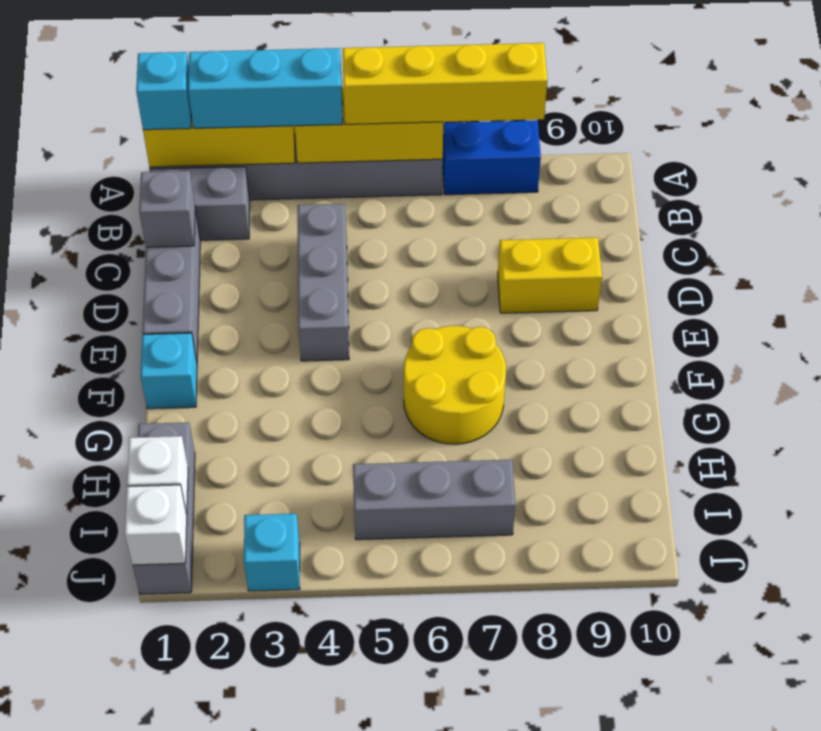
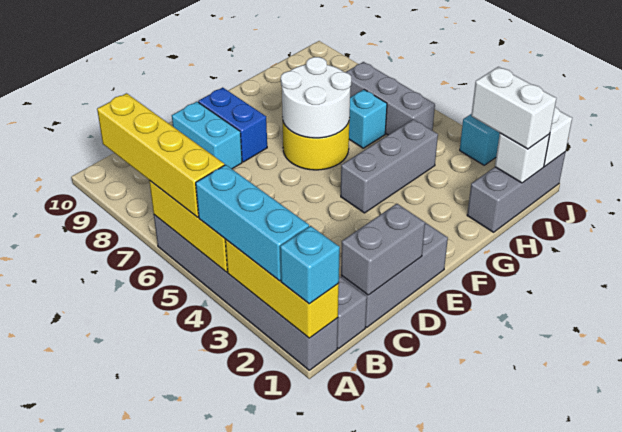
blue brick A7:A8 level 1 -> blue brick E8:E9 level 1
grey brick C1 level 2 -> grey brick C1:D1 level 2
grey brick C4:E4 level 1 -> grey brick F4:H4 level 1
yellow brick D8:D9 level 1 -> cyan brick D8:D9 level 1
cyan brick F1 level 1 -> cyan brick H6 level 1
none -> white round brick F6:G7 level 2
none -> white brick I1:I2 level 3

